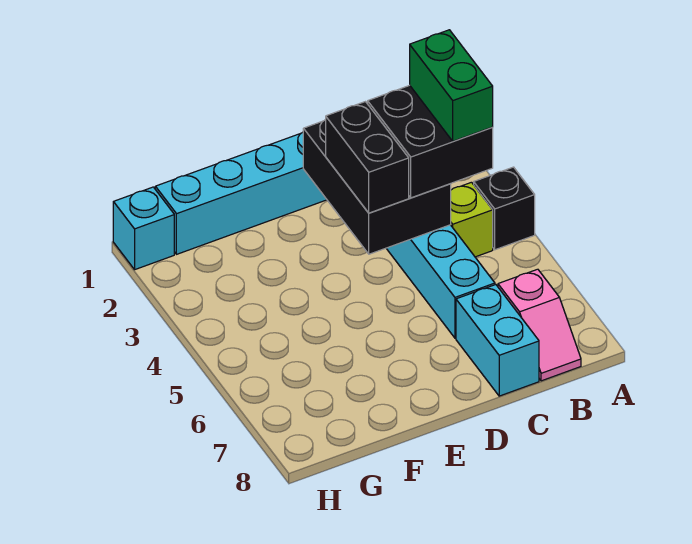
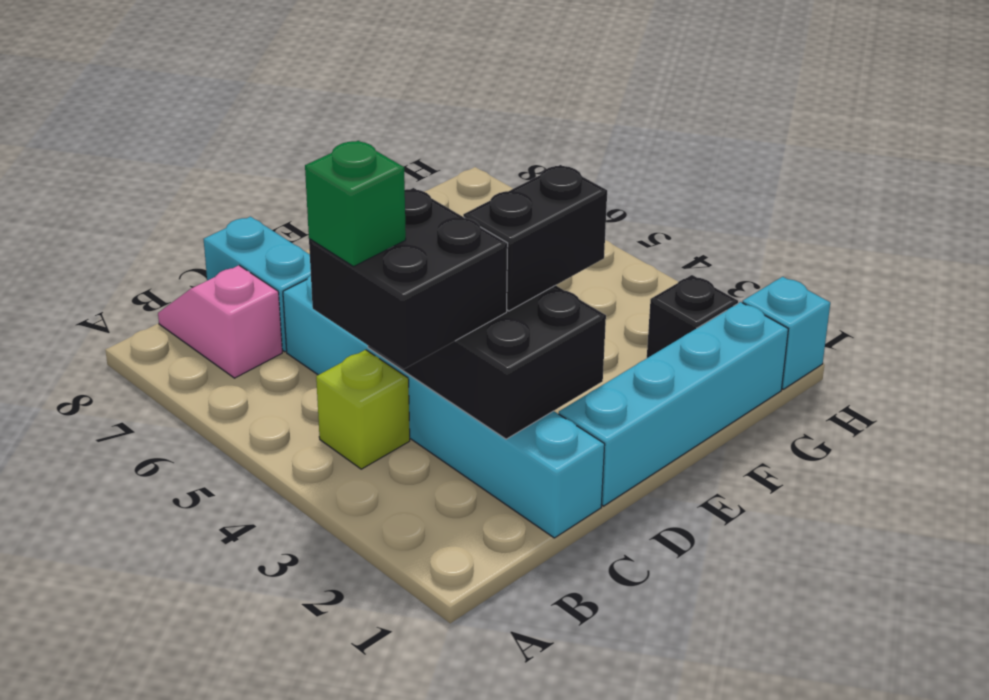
black brick A4 level 1 -> black brick G2 level 1
green brick B3:B4 level 4 -> green brick B4 level 4
black brick D3:D4 level 3 -> black brick D3:E3 level 3

